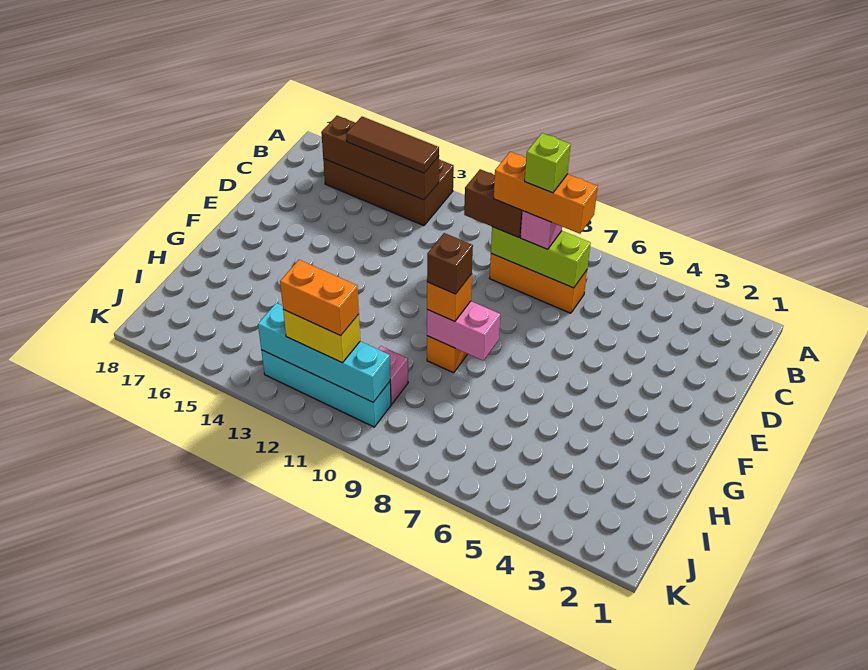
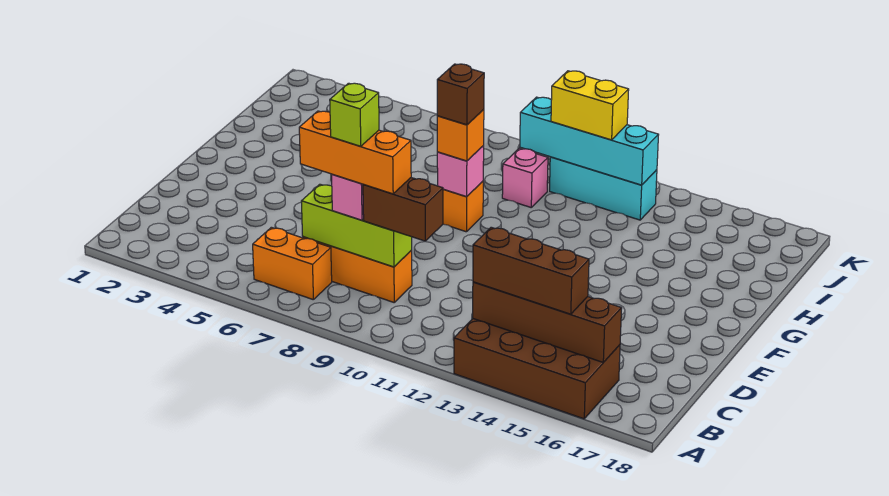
brown tile B13:B15 level 3 -> brown brick B13:B15 level 3
pink brick G8:G9 level 2 -> pink brick G9 level 2
cyan brick J10:J13 level 1 -> cyan brick J11:J13 level 1
orange brick J11:J12 level 4 -> orange brick B6:B7 level 1

